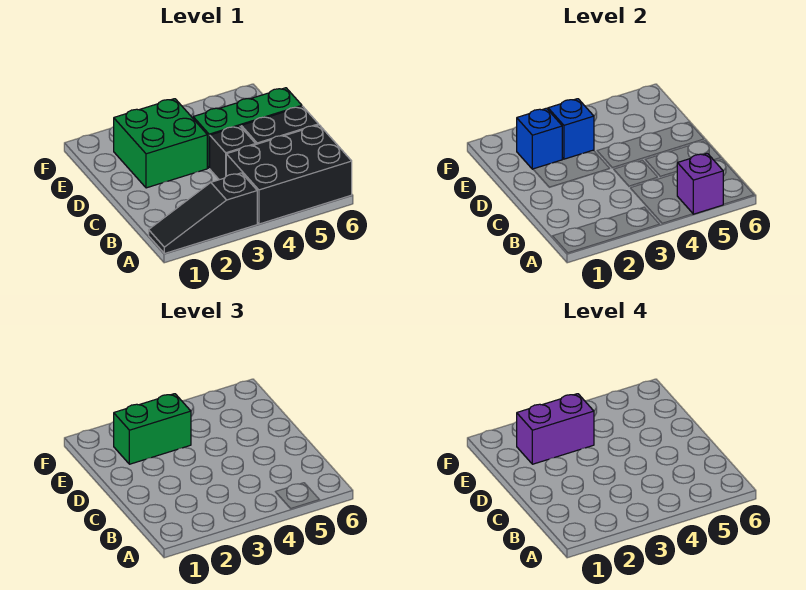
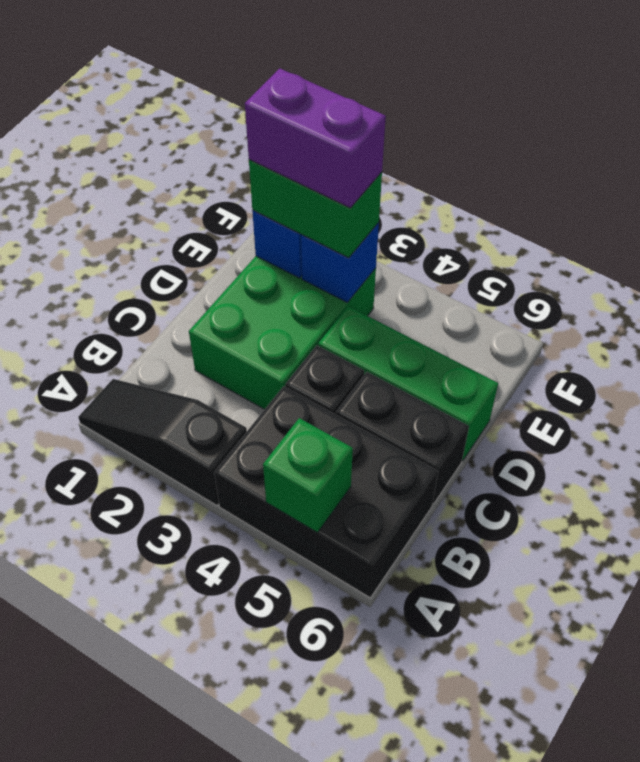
purple brick A5 level 2 -> green brick A5 level 2
green brick D2:E3 level 1 -> green brick C2:E3 level 1

